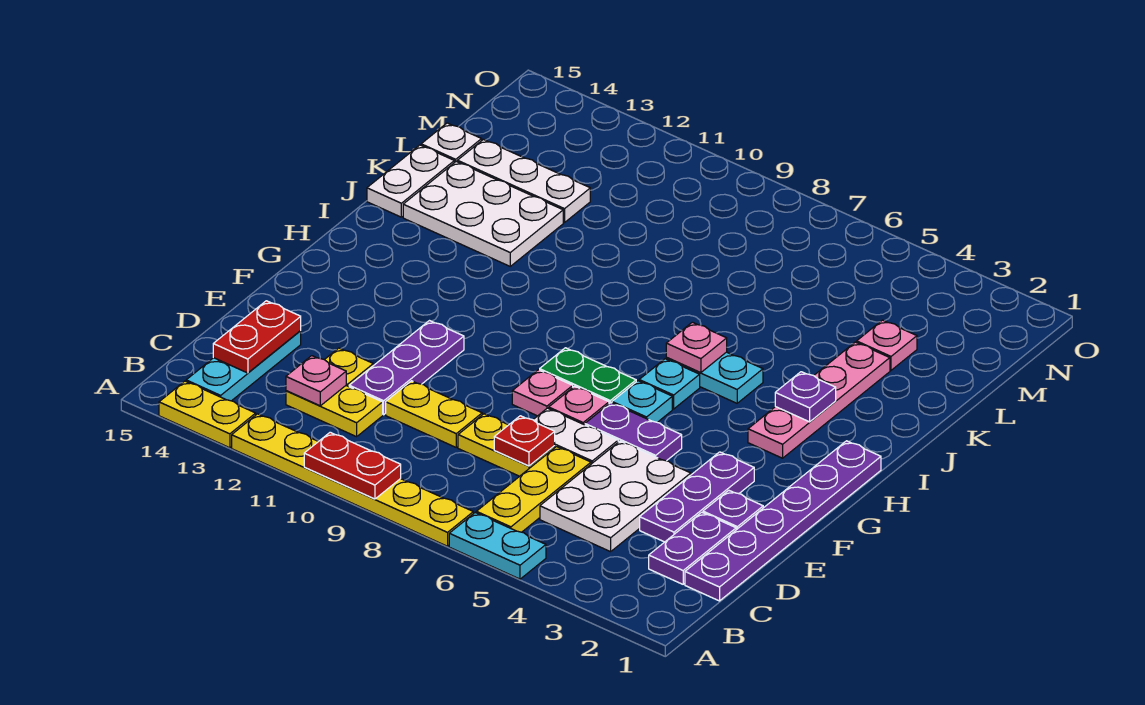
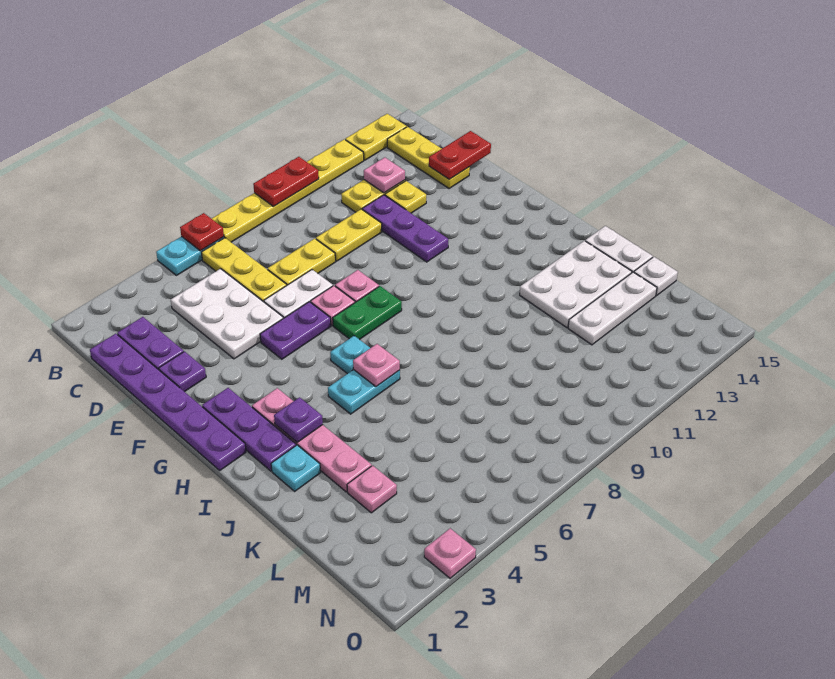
cyan plate B14:D14 level 1 -> yellow plate B14:D14 level 1
red plate C14:D14 level 2 -> red plate D14:D15 level 2
purple plate D3:F3 level 1 -> purple plate G2:I2 level 1
red plate D7 level 2 -> red plate A6 level 2
cyan plate G6 level 1 -> cyan plate J2 level 1
none -> pink plate O3 level 1

